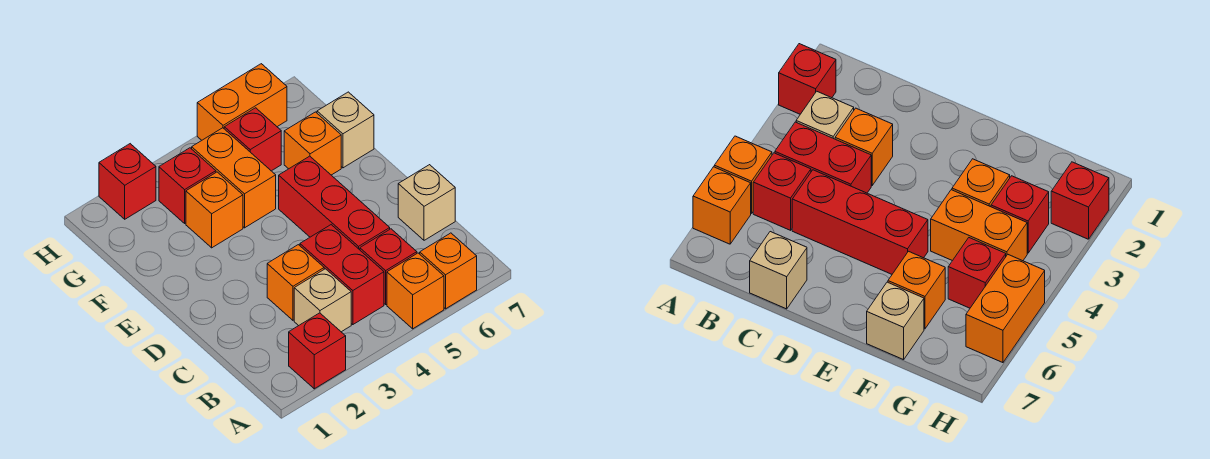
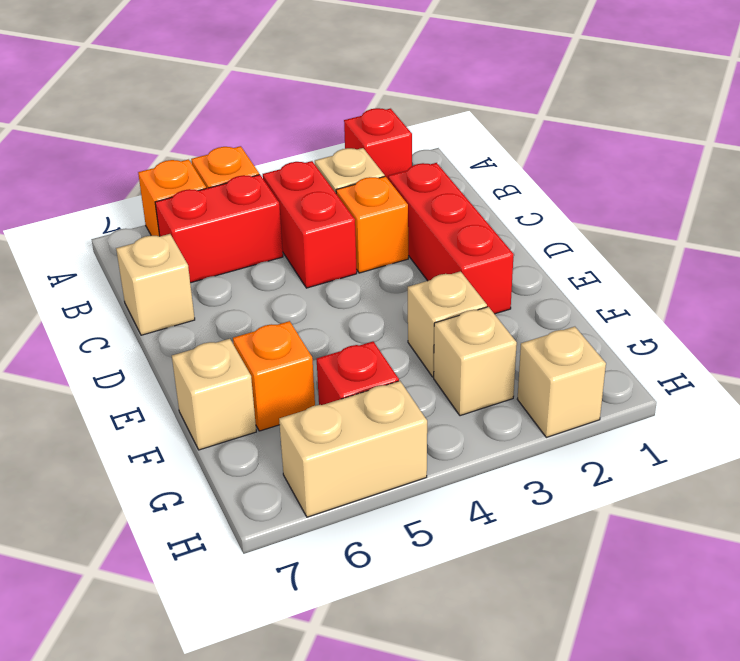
red brick B5 level 1 -> red brick B5:B6 level 1
red brick C5:E5 level 1 -> red brick C2:E2 level 1
orange brick F3 level 1 -> tan brick F3 level 1
orange brick F4:G4 level 1 -> none
red brick G3 level 1 -> tan brick G3 level 1
red brick H2 level 1 -> tan brick H2 level 1
orange brick H5:H6 level 1 -> tan brick H5:H6 level 1

